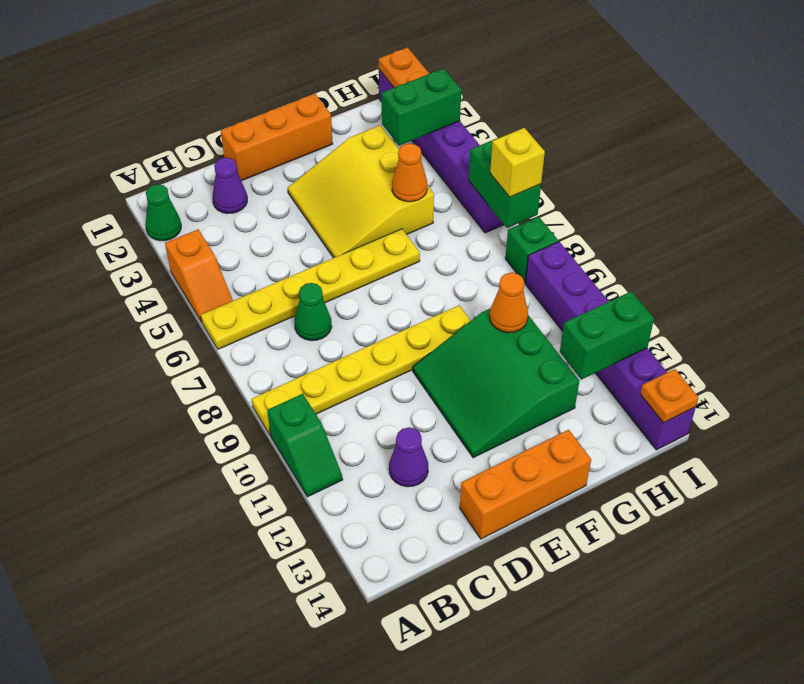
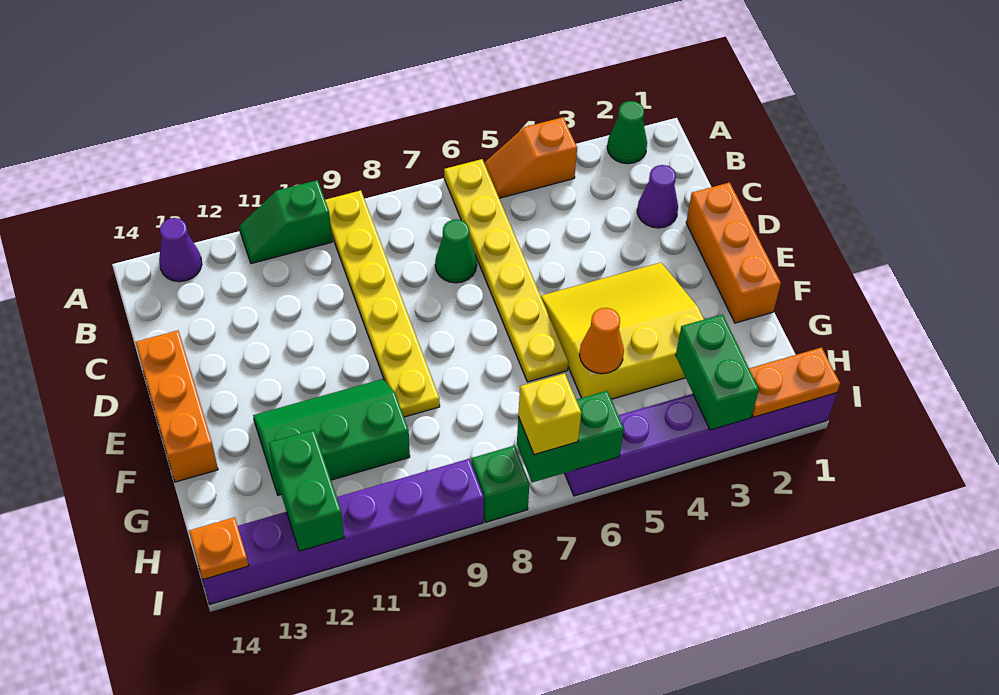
purple cone C12 level 1 -> purple cone A13 level 1
green slope E10:G12 level 1 top G -> green slope F10:G12 level 1 top G
orange cone G10 level 2 -> none

